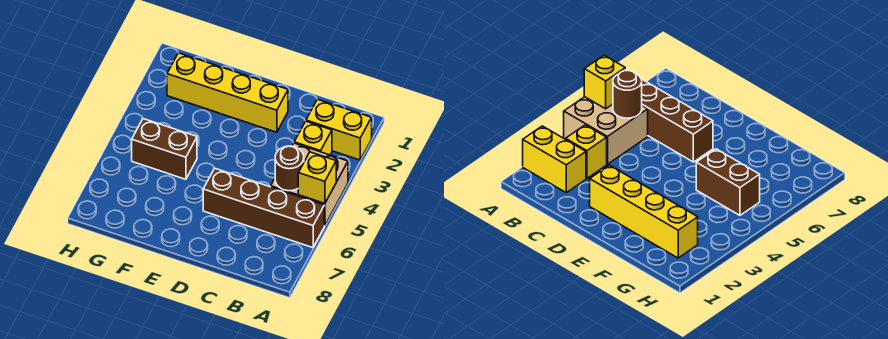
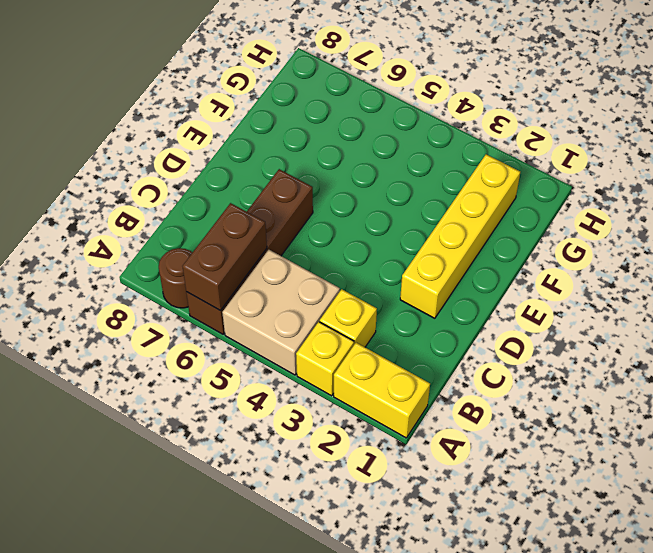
yellow brick A2:B2 level 1 -> yellow brick A1:A2 level 1
yellow brick A5 level 2 -> yellow brick A3 level 1
brown round brick B5 level 2 -> brown round brick A7 level 1
brown brick F5:G5 level 1 -> brown brick A6:B6 level 2

